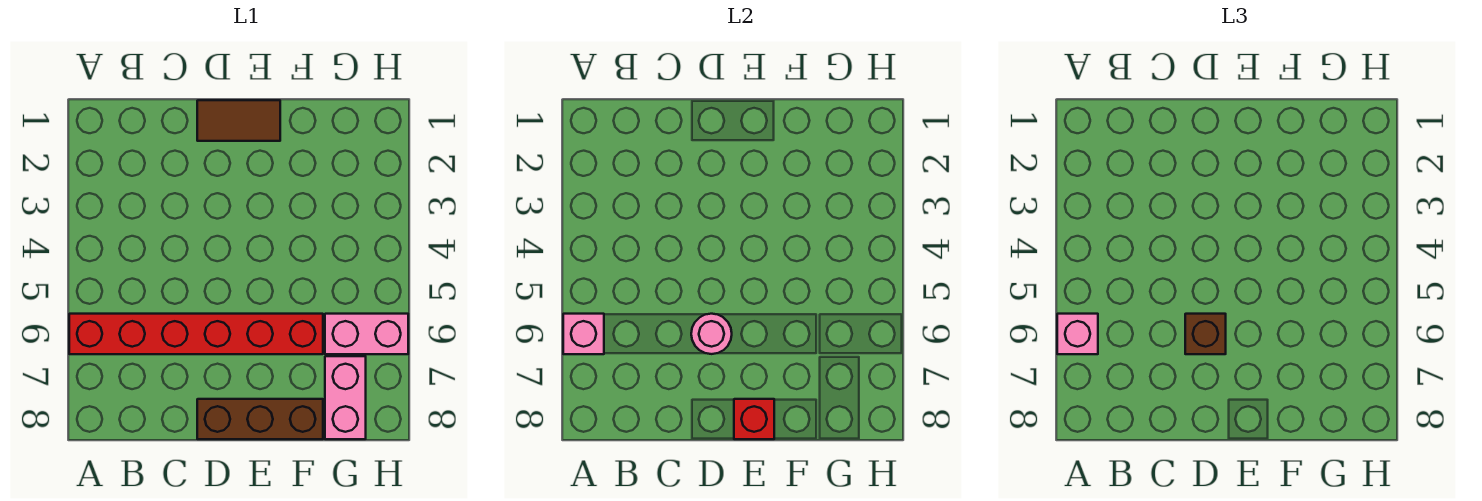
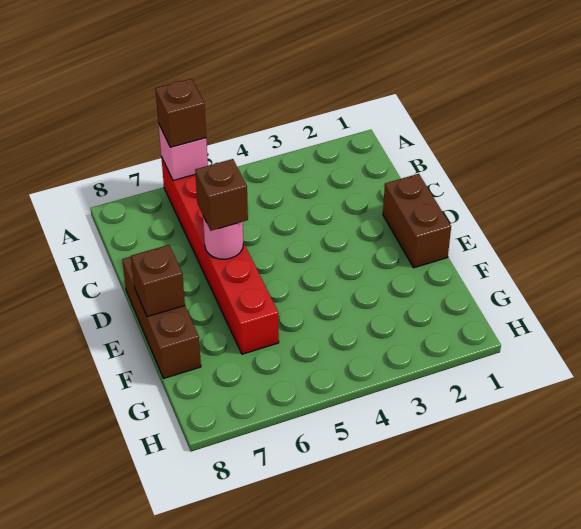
pink brick A6 level 3 -> brown brick A6 level 3
brown tile D1:E1 level 1 -> brown brick D1:E1 level 1
red brick E8 level 2 -> brown brick E8 level 2
pink brick G6:H6 level 1 -> none
pink brick G7:G8 level 1 -> none

